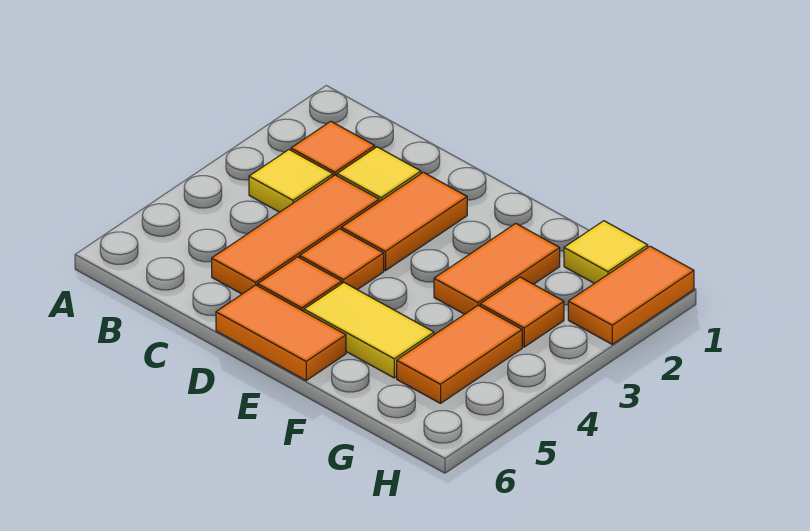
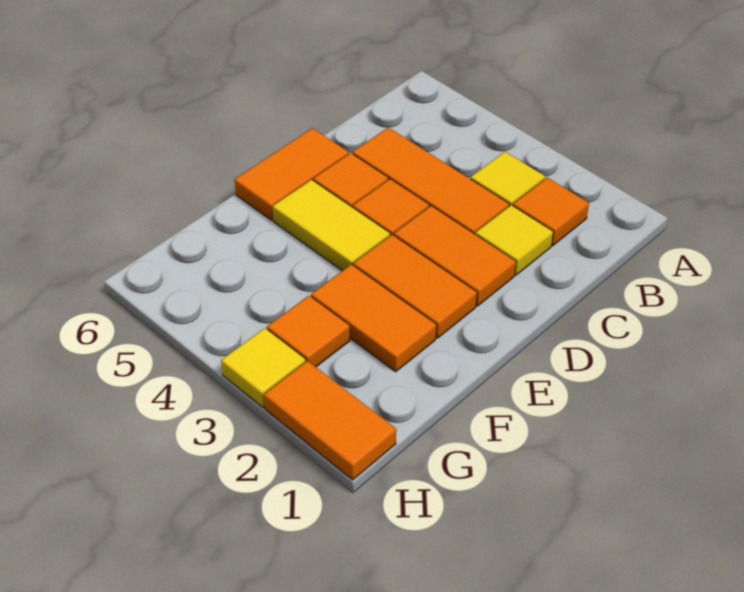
yellow tile E5:F5 level 1 -> yellow tile E4:E5 level 1
yellow tile G1 level 1 -> yellow tile H3 level 1
orange tile G4:G5 level 1 -> orange tile E2:E3 level 1

